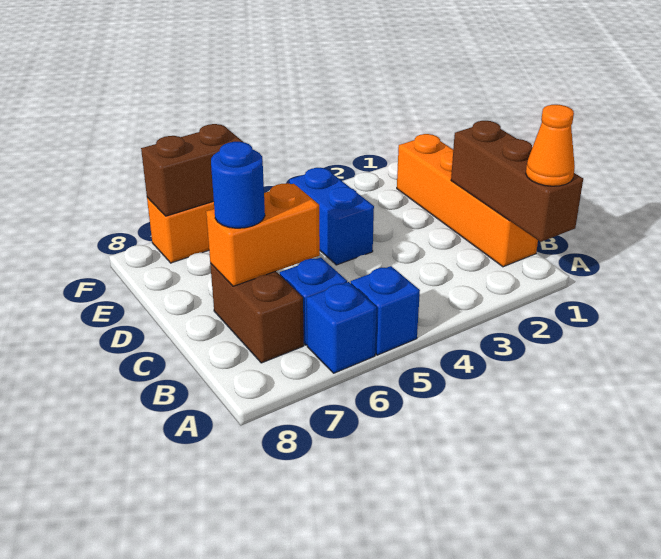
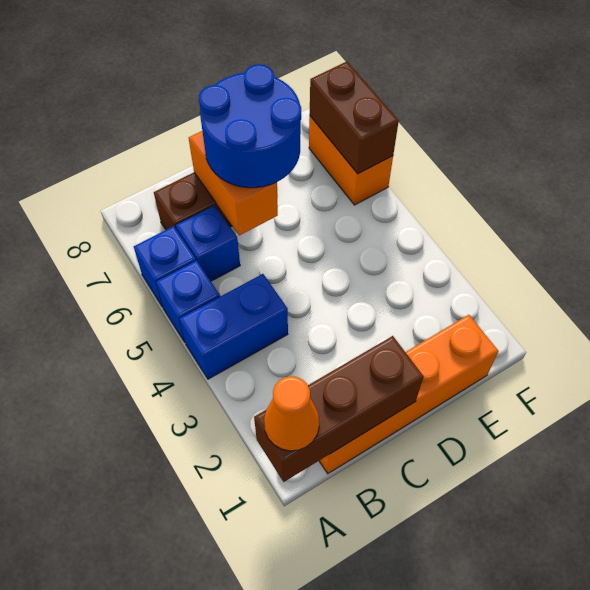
blue round brick C7 level 3 -> blue round brick C6:D7 level 3
blue brick D4:E4 level 1 -> blue brick A4:B4 level 1

